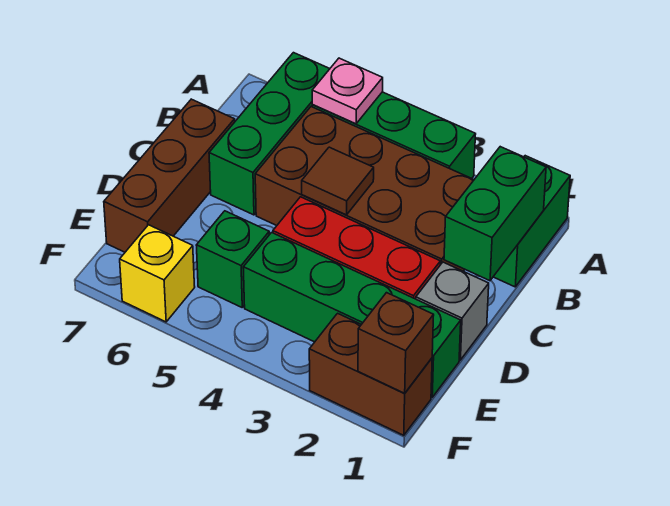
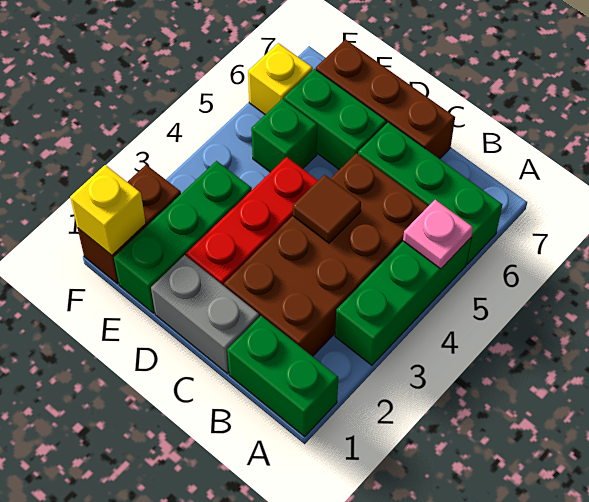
green brick B1:C1 level 2 -> green brick D6:E6 level 1
grey brick D1 level 1 -> grey brick C1:D1 level 1
green brick E1:E4 level 1 -> green brick E1:E3 level 1
brown brick F1 level 2 -> yellow brick F1 level 2

